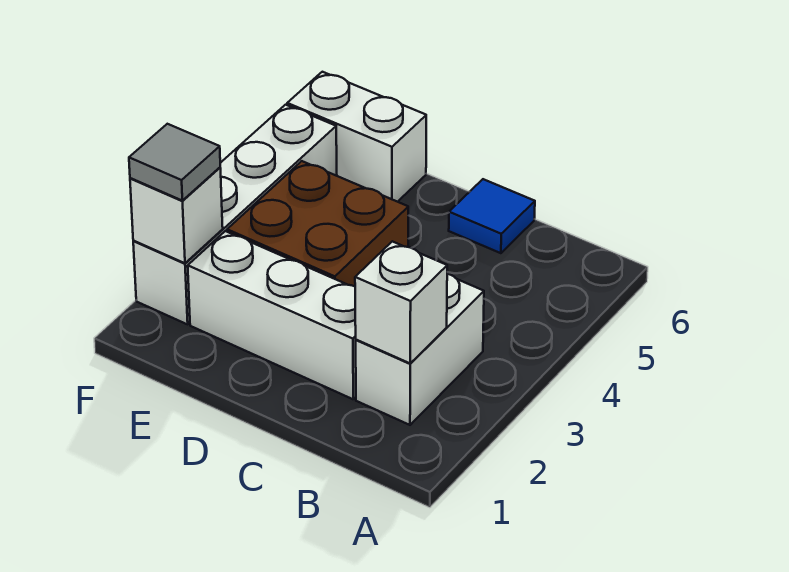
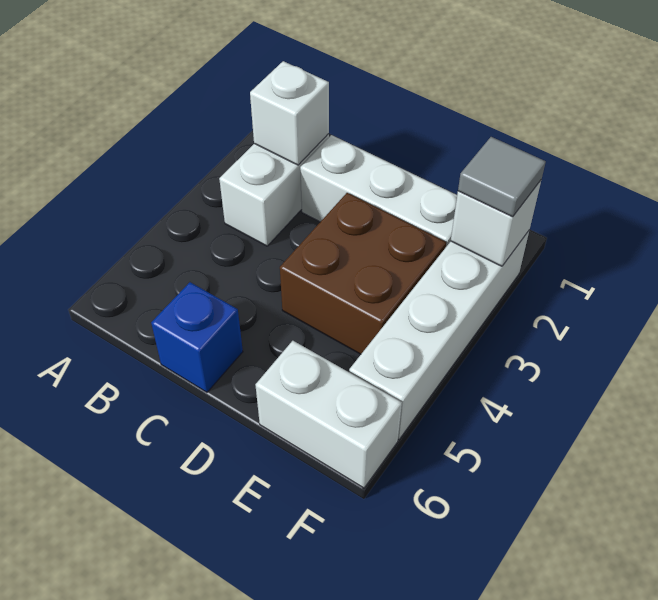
blue tile C6 level 1 -> blue brick C6 level 1

